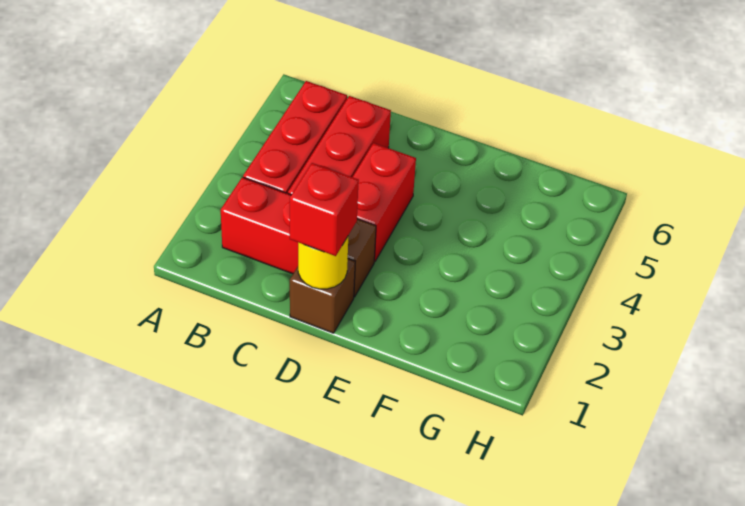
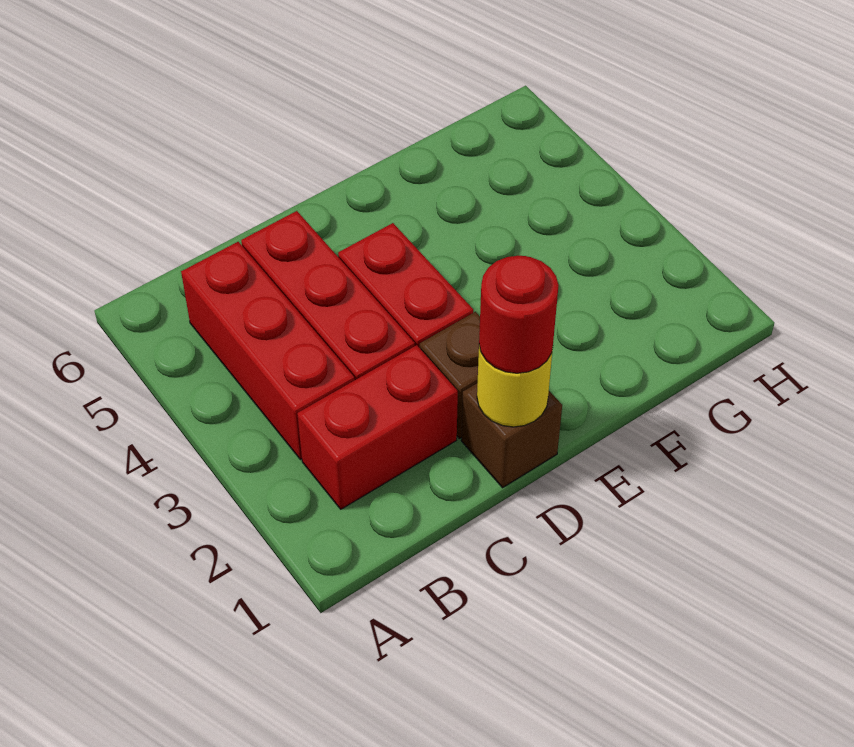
red brick D1 level 3 -> red round brick D1 level 3

